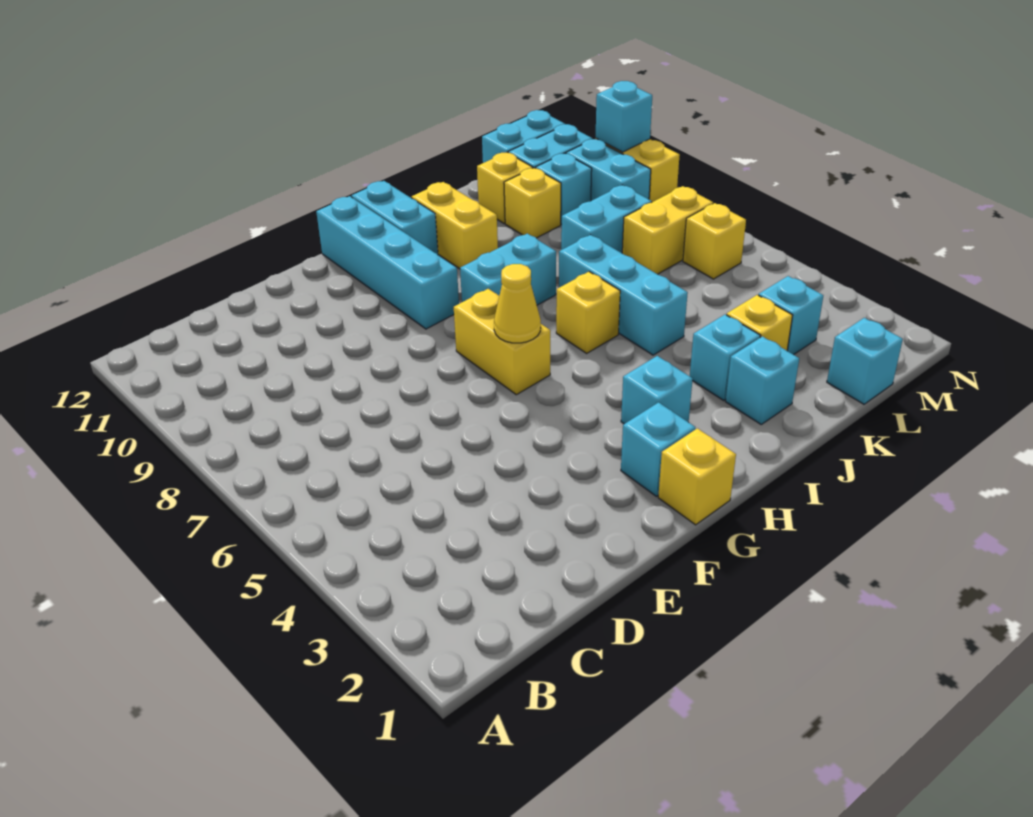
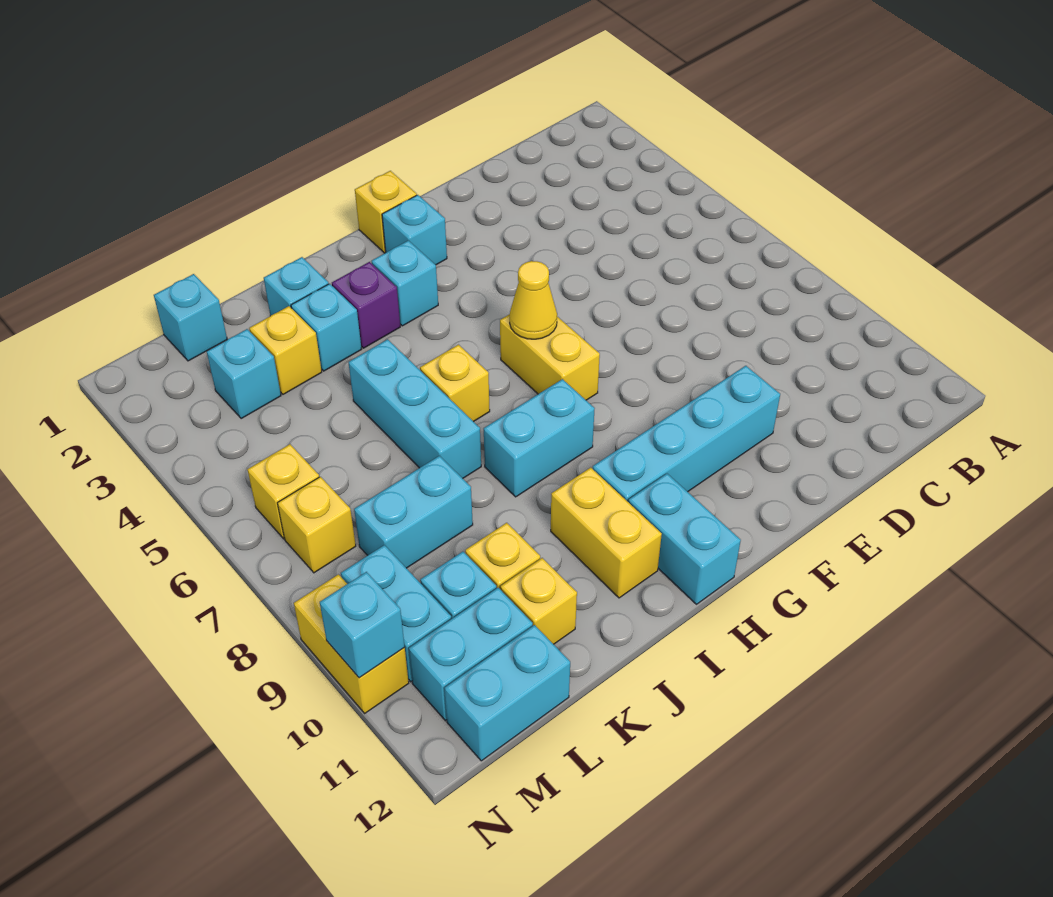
cyan brick G9:G12 level 1 -> cyan brick E10:H10 level 1
none -> purple brick I3 level 1
yellow brick L7:M7 level 1 -> yellow brick M7 level 1

